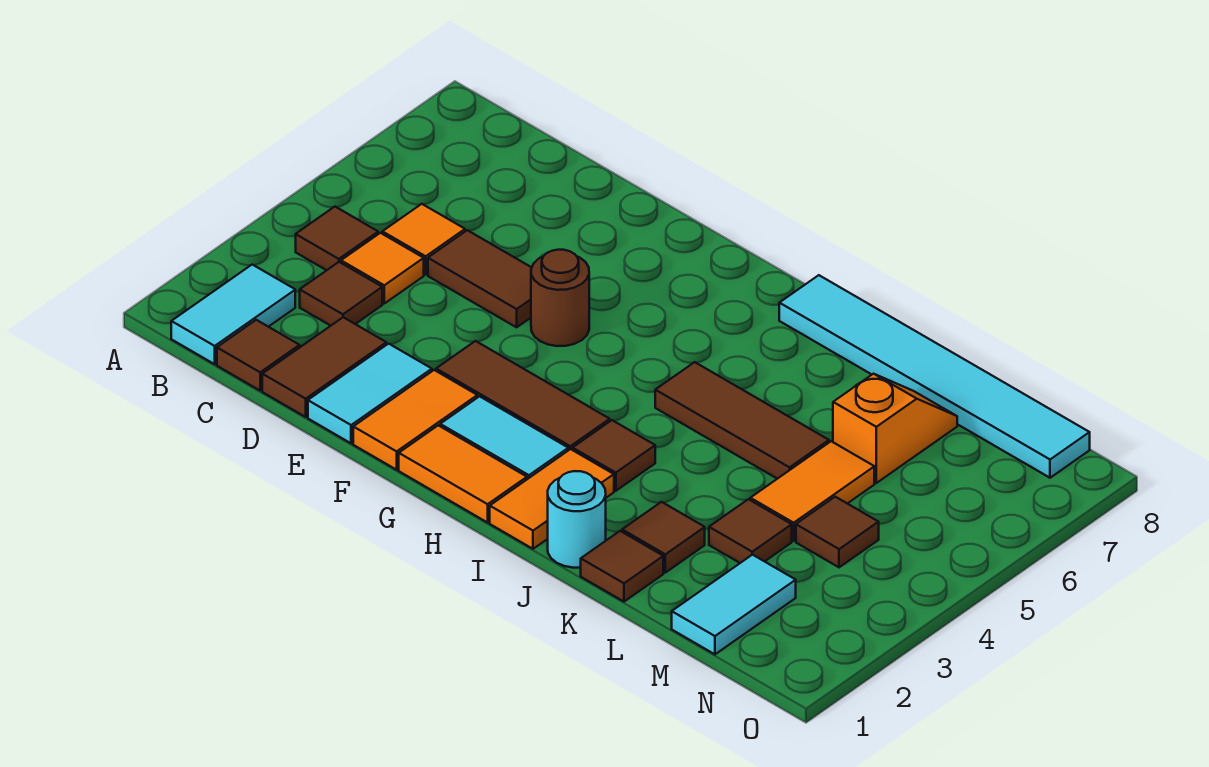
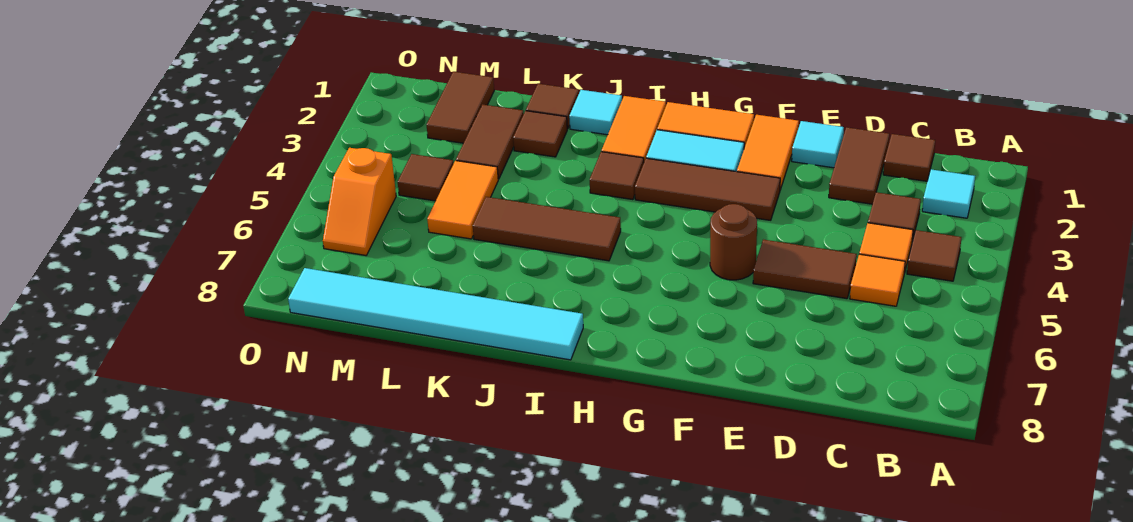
cyan tile B1:B2 level 1 -> cyan tile B2 level 1
cyan tile E1:E2 level 1 -> cyan tile E1 level 1
cyan round brick J1 level 1 -> cyan tile J1 level 1
brown tile L3 level 1 -> brown tile L2:L3 level 1
orange slope L6:L7 level 1 top 6 -> orange slope N5:N6 level 1 top 5
cyan tile M1:M2 level 1 -> brown tile M1:M2 level 1

